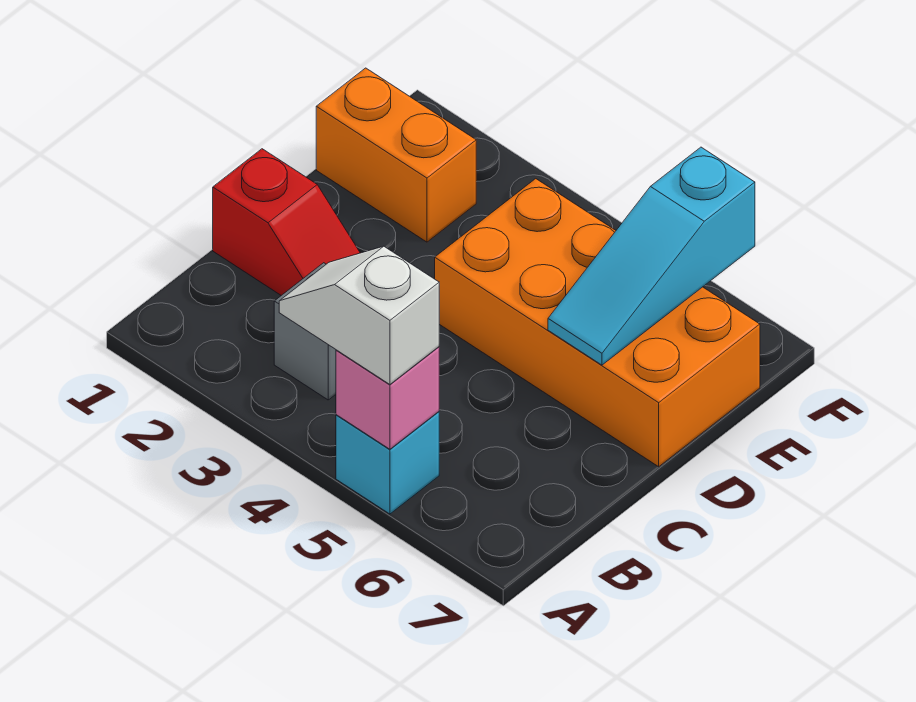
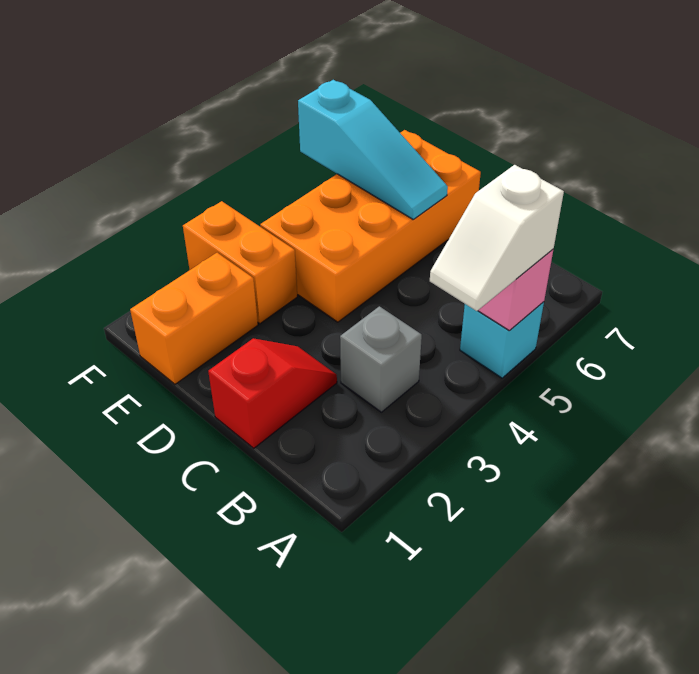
none -> orange brick E3:F3 level 1

